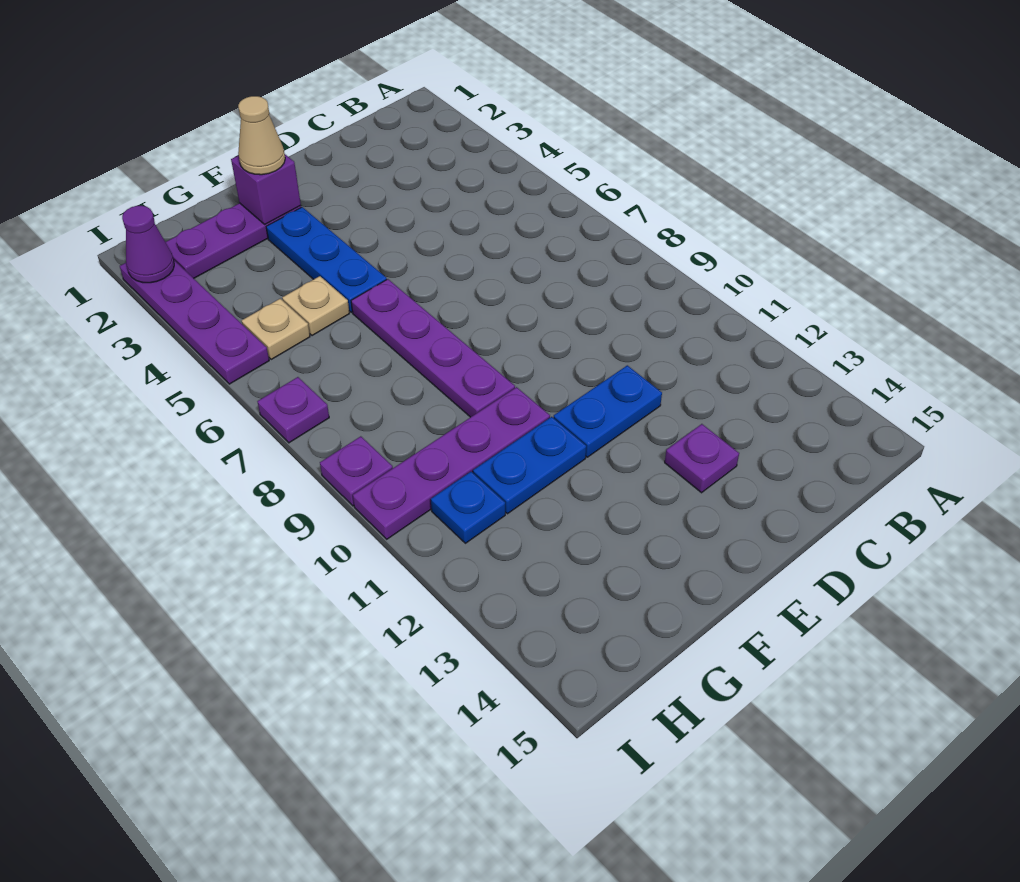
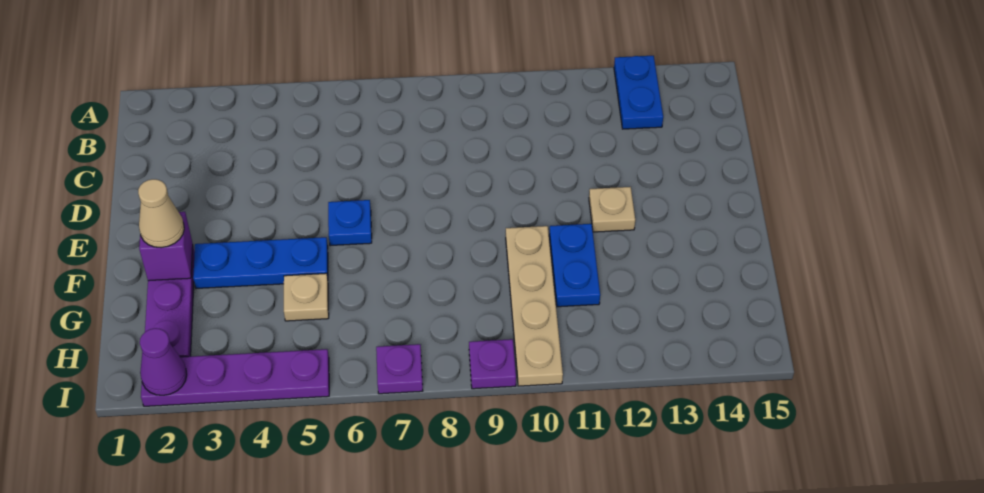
blue plate D11:E11 level 1 -> blue plate A13:B13 level 1
purple plate D13 level 1 -> none
purple plate F6:F9 level 1 -> none
purple plate F10:I10 level 1 -> tan plate F10:I10 level 1
tan plate H5 level 1 -> tan plate E12 level 1
blue plate H11 level 1 -> blue plate E6 level 1

